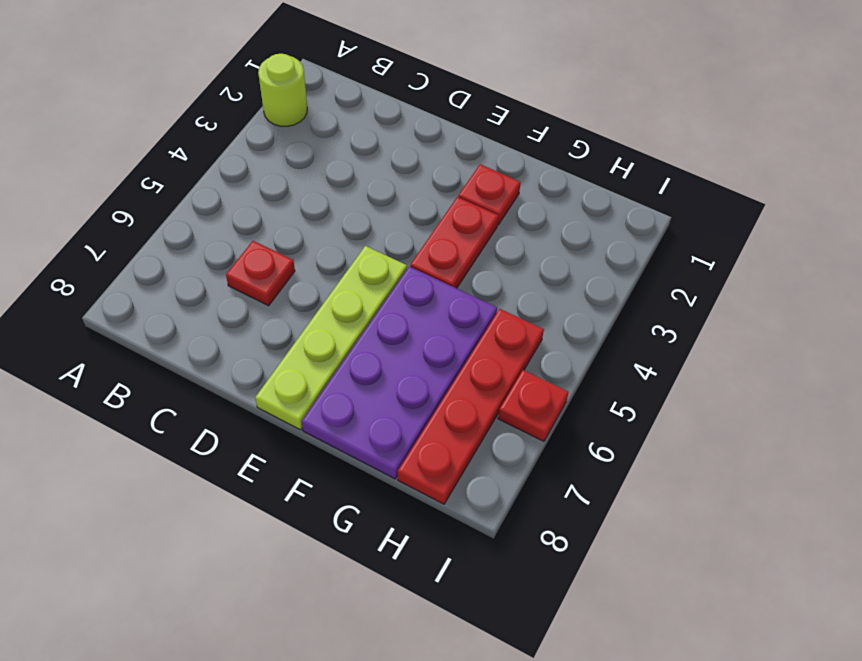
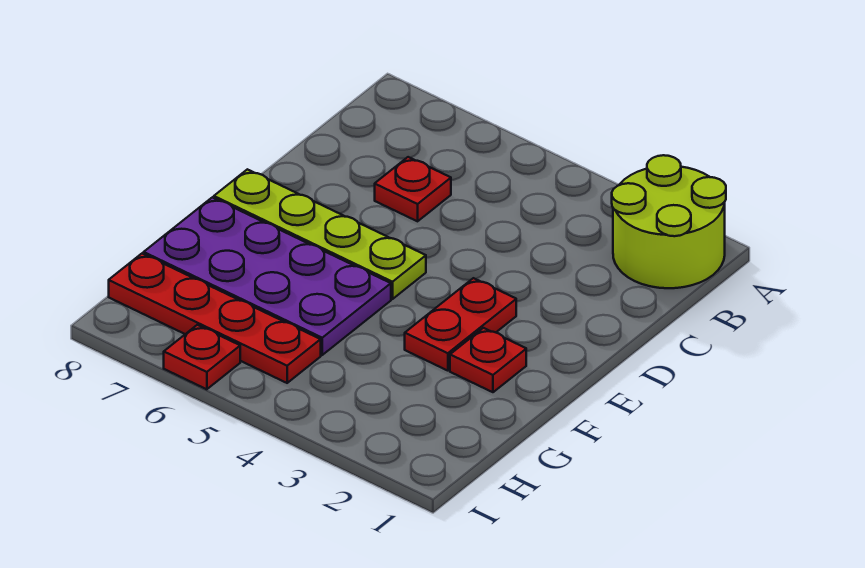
lime round brick A2 level 1 -> lime round brick A1:B2 level 1
red plate F3:F4 level 1 -> red plate E3:F3 level 1

